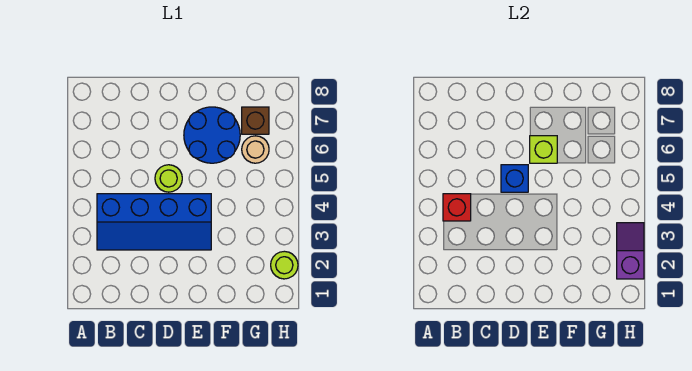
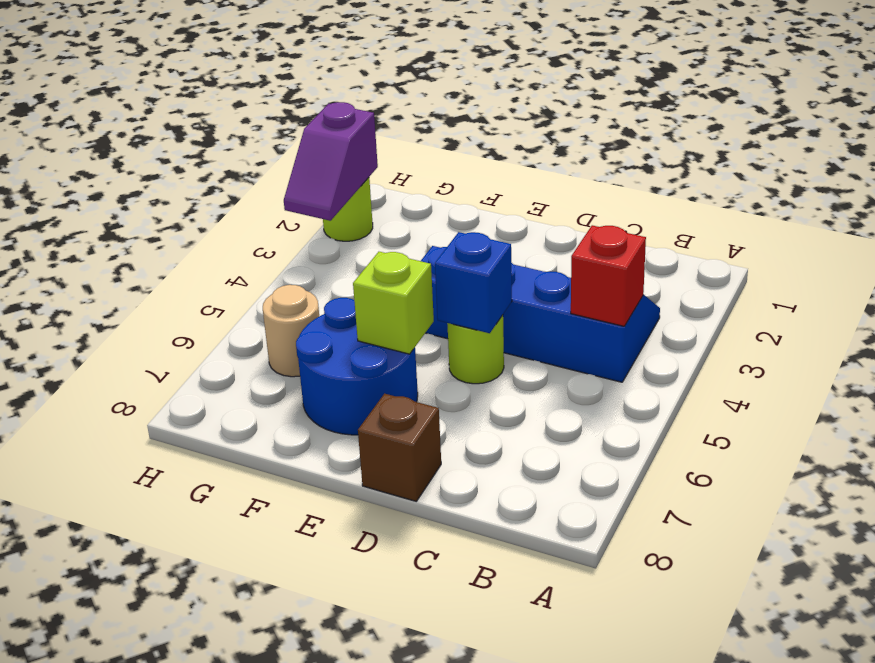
brown brick G7 level 1 -> brown brick D8 level 1

